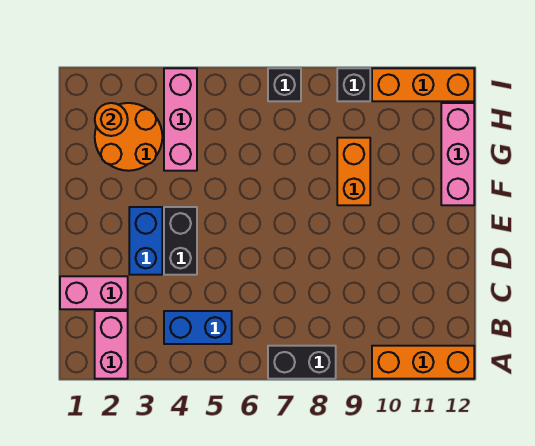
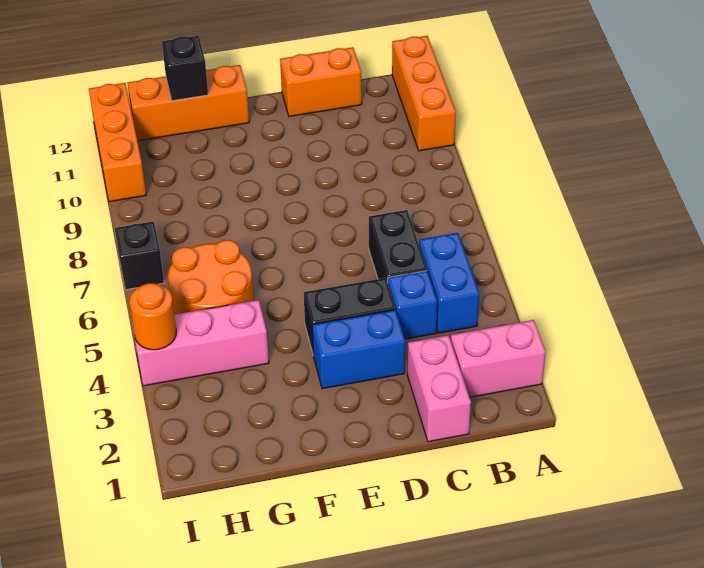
black brick A7:A8 level 1 -> black brick C5:C6 level 1
none -> blue brick C4 level 1
orange brick F9:G9 level 1 -> orange brick C12:D12 level 1
pink brick F12:H12 level 1 -> orange brick F12:H12 level 1
orange round brick G2:H3 level 1 -> orange round brick G5:H6 level 1
orange round brick H2 level 2 -> orange round brick I4 level 2
black brick I9 level 1 -> black brick G12 level 2

